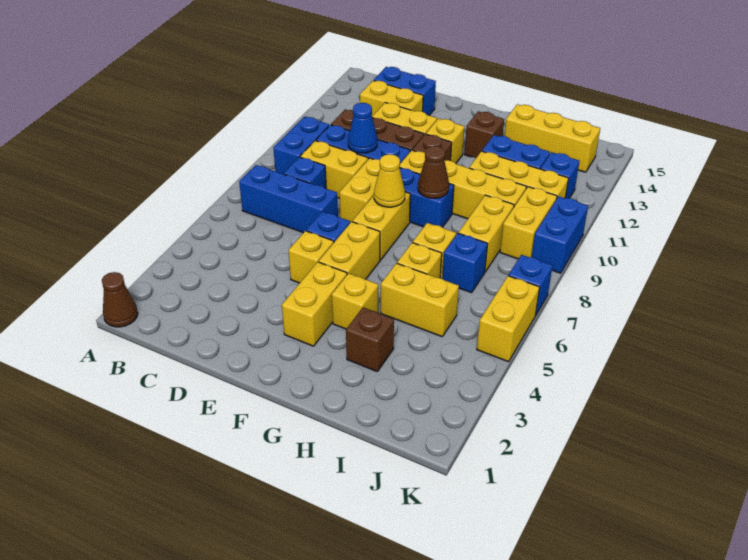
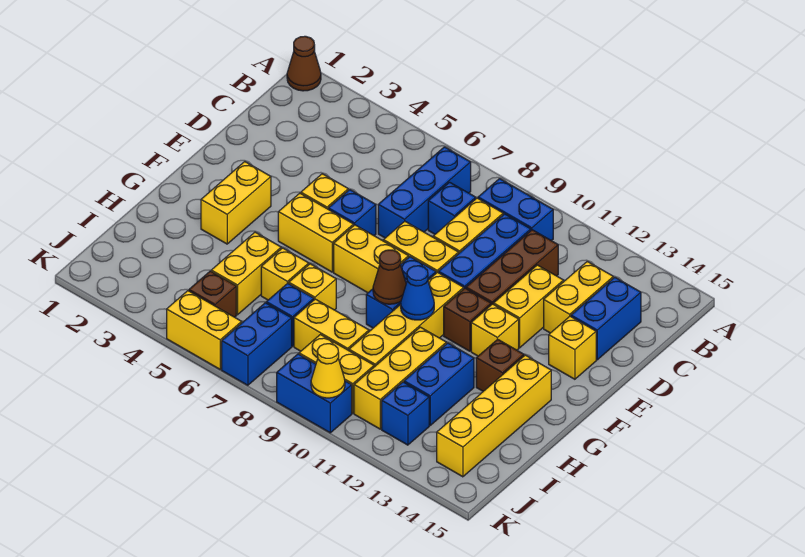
blue cone D10 level 2 -> blue cone G10 level 2
yellow brick F3:F4 level 1 -> yellow brick F3:G3 level 1
yellow cone F8 level 2 -> yellow cone K10 level 2
yellow brick G4 level 1 -> yellow brick E14 level 1
brown brick H3 level 1 -> brown brick J5 level 1
yellow brick H14:J14 level 1 -> yellow brick G14:J14 level 1
blue brick K7 level 1 -> blue brick J7:K7 level 1

